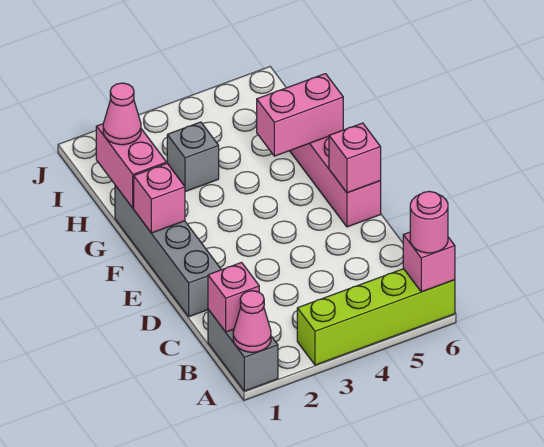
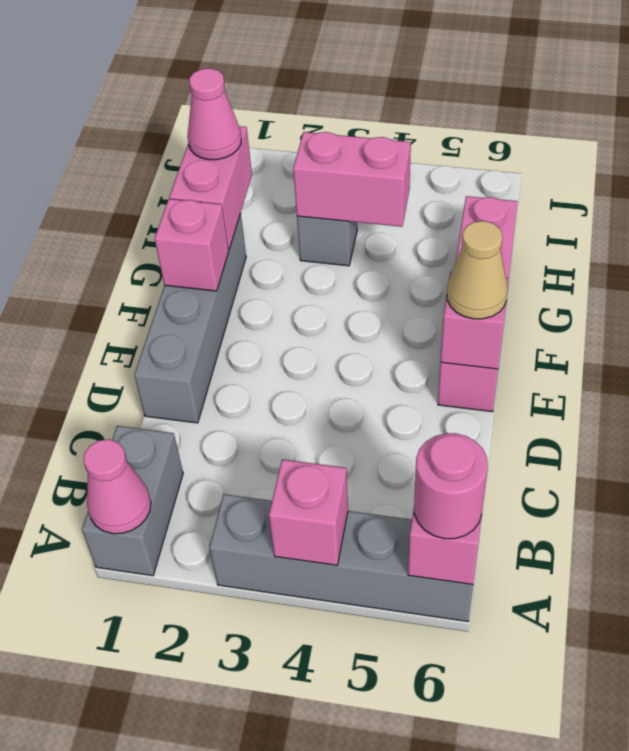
lime brick A3:A6 level 1 -> grey brick A3:A6 level 1
pink brick B1 level 2 -> pink brick A4 level 2
none -> tan cone E6 level 3
pink brick G5:G6 level 2 -> pink brick H3:H4 level 2

